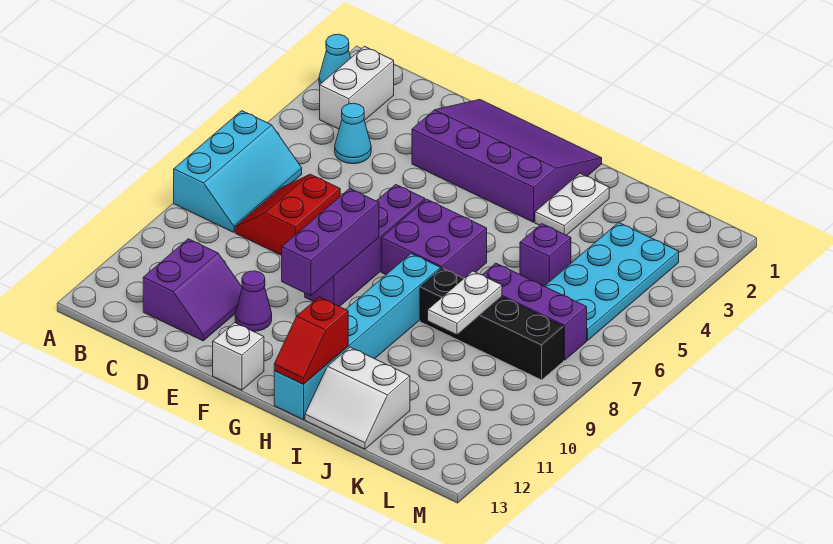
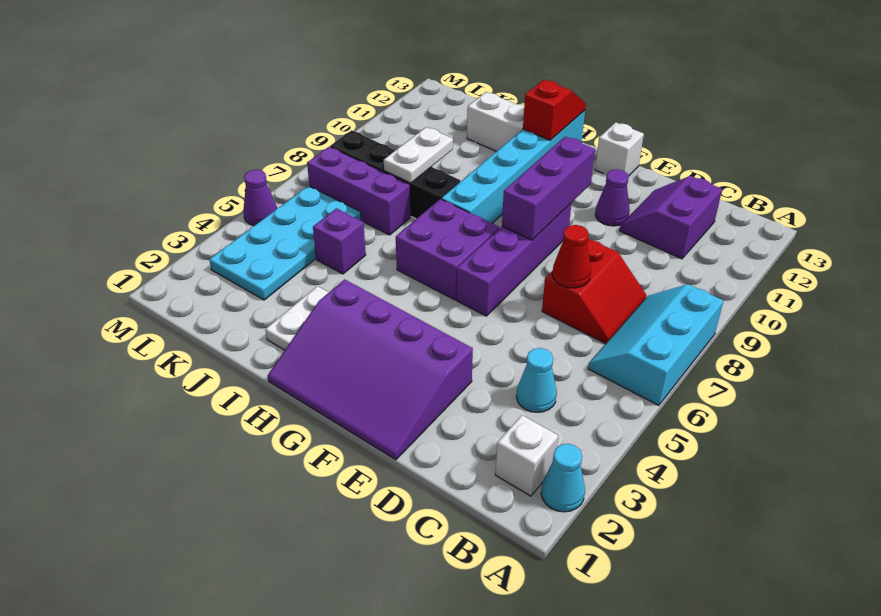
white brick B2:B3 level 1 -> white brick B2 level 1
none -> red cone D7 level 2
none -> purple cone M5 level 1

